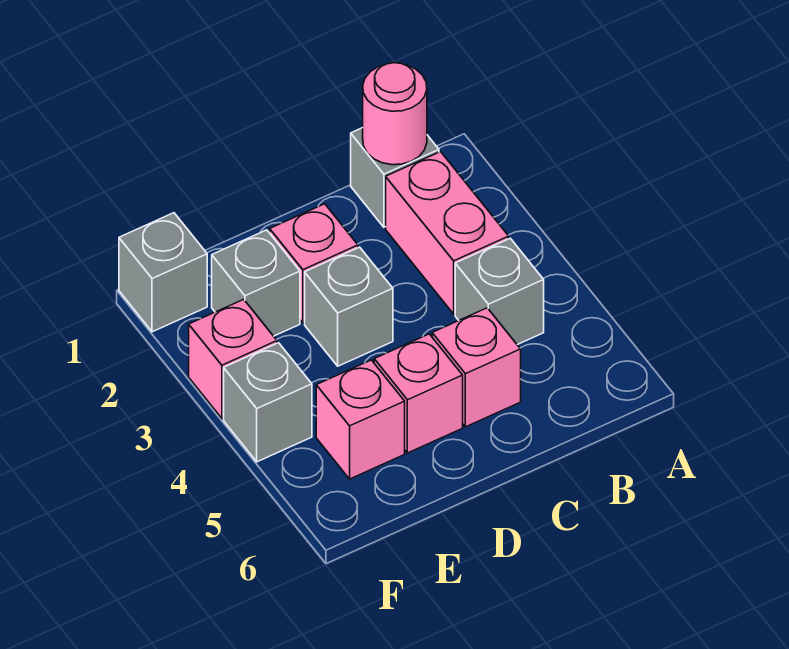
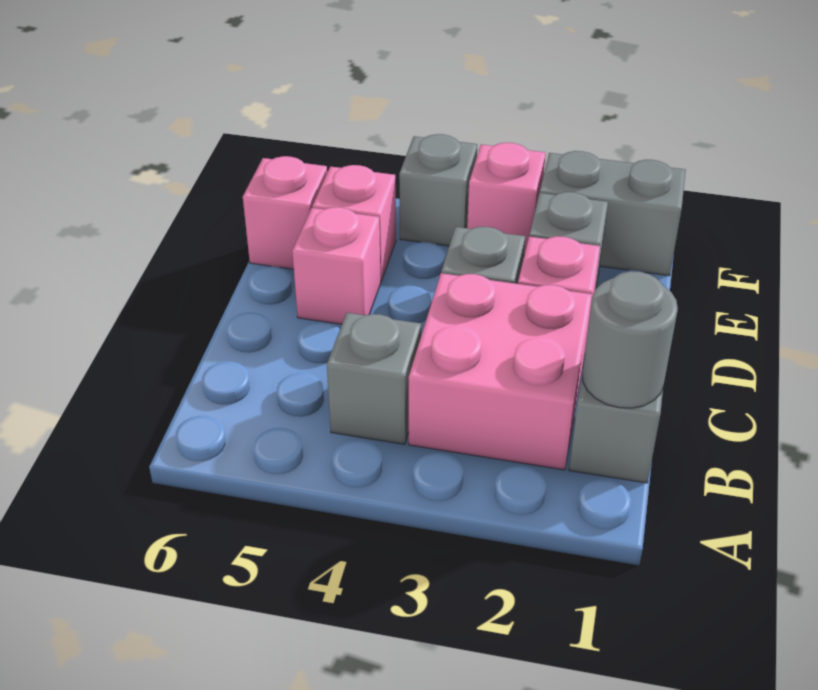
pink round brick B1 level 2 -> grey round brick B1 level 2
pink brick B2:B3 level 1 -> pink brick B2:C3 level 1
pink brick C5 level 1 -> pink brick E6 level 1
grey brick F1 level 1 -> grey brick F1:F2 level 1

